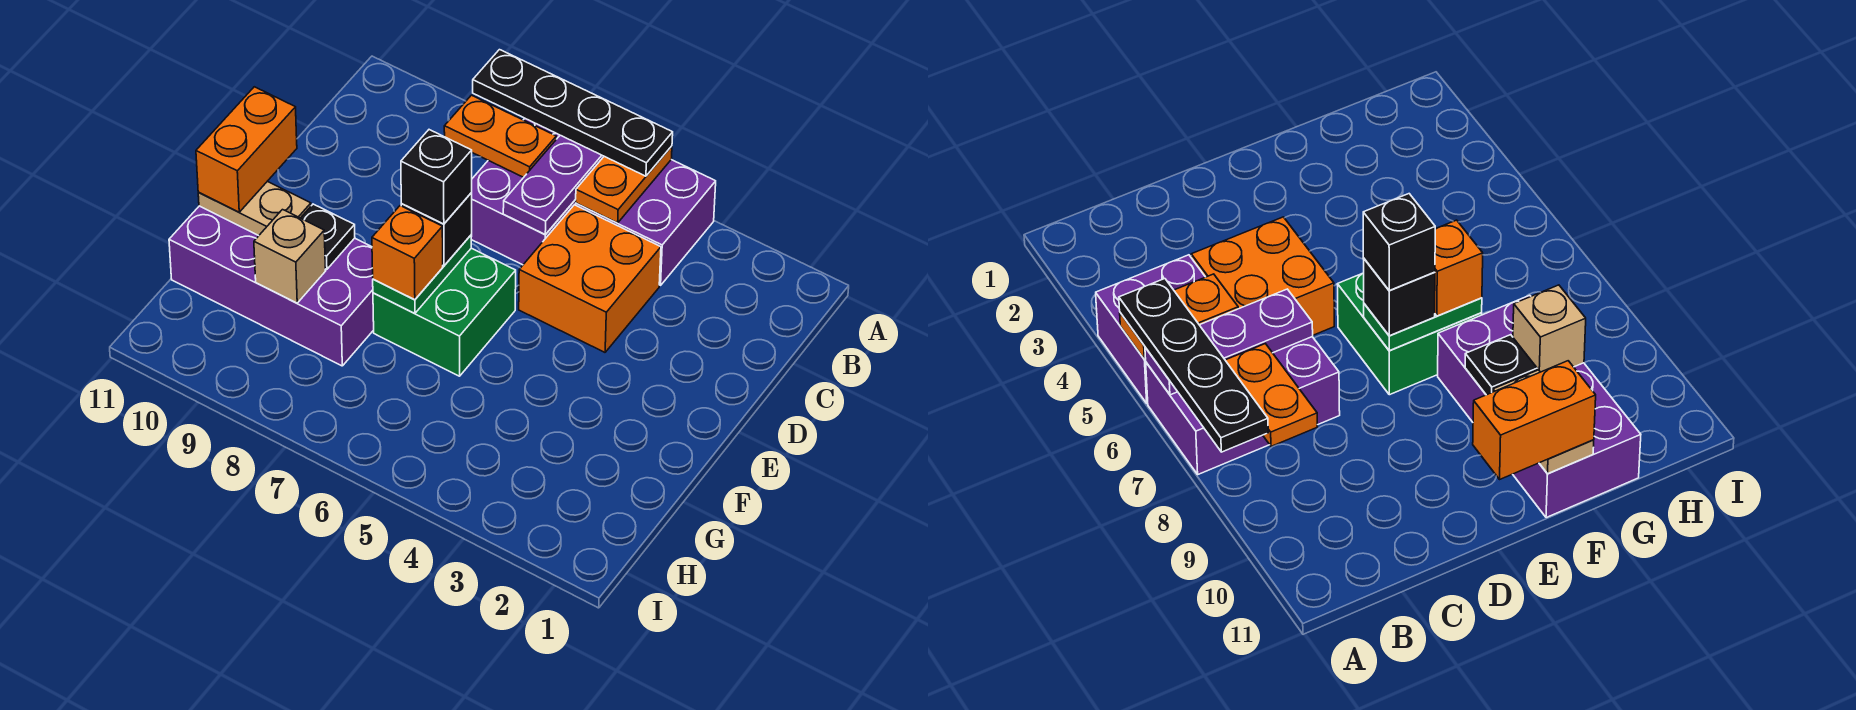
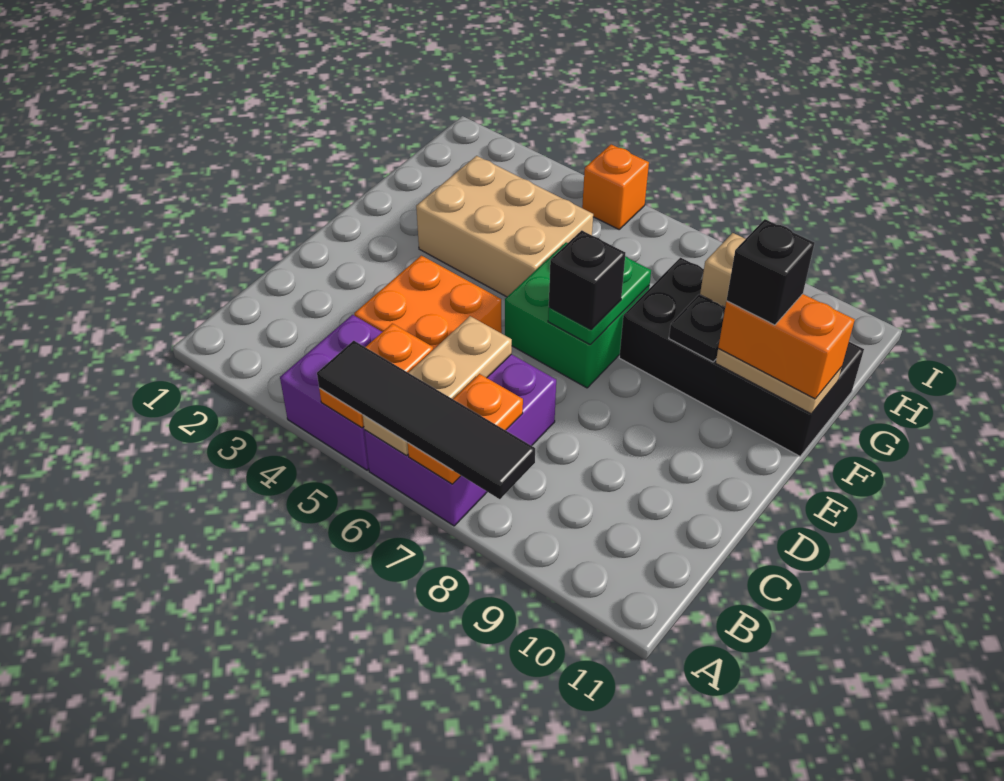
black plate A5:A8 level 3 -> black tile A5:A8 level 3
purple plate A6:C6 level 2 -> tan plate A6:C6 level 2
orange plate B7:B8 level 2 -> orange plate A7:B7 level 2
black brick E7 level 4 -> black brick F10 level 4
orange brick E11:F11 level 3 -> orange brick F10:F11 level 3
none -> tan brick F3:G5 level 1
orange brick F7 level 3 -> orange brick I5 level 1
purple brick F8:G11 level 1 -> black brick F8:G11 level 1

